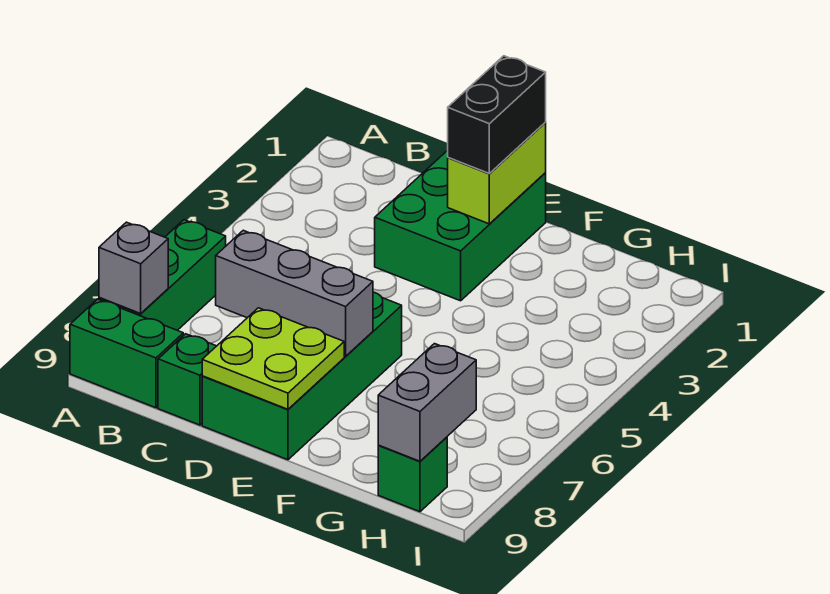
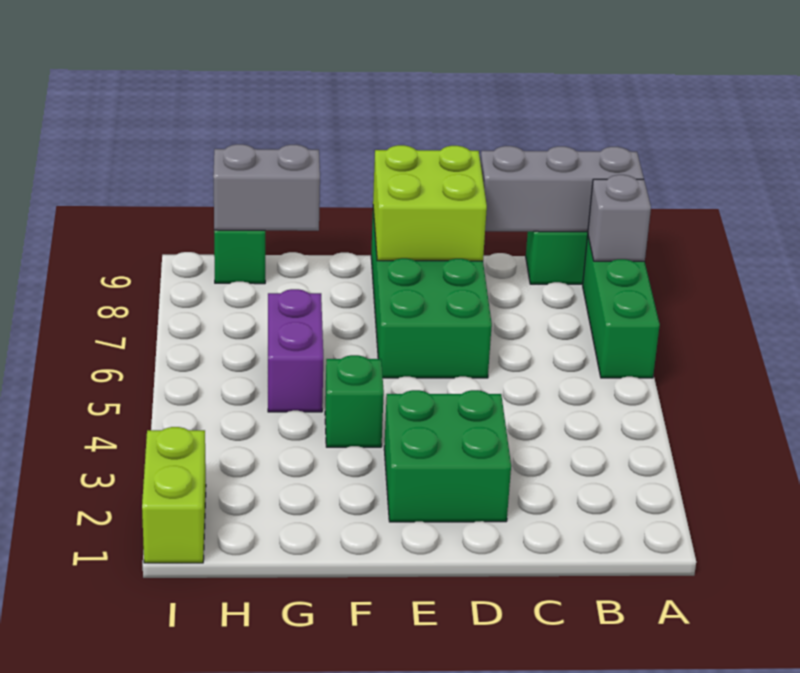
grey brick C7:E7 level 2 -> grey brick A9:C9 level 2
green brick C9 level 1 -> green brick F4 level 1
green brick D1:E3 level 1 -> green brick D2:E3 level 1
lime plate D8:E9 level 2 -> lime brick D8:E9 level 2
lime brick E1:E2 level 2 -> lime brick I1:I2 level 1
black brick E1:E2 level 3 -> none
none -> purple brick G5:G6 level 1
grey brick H8:H9 level 2 -> grey brick G9:H9 level 2

